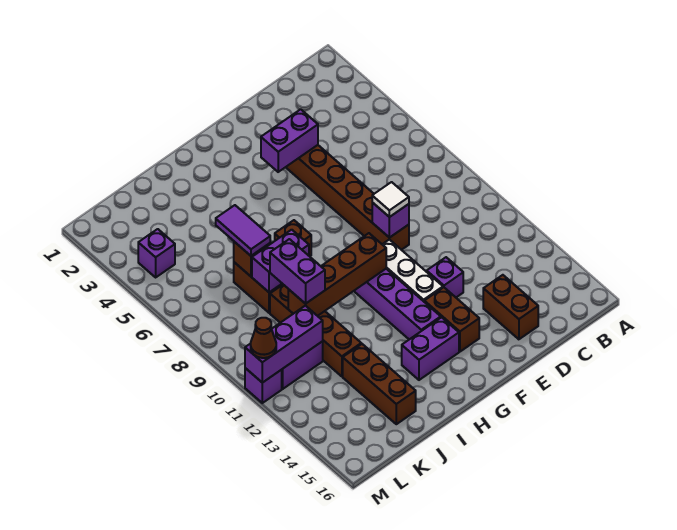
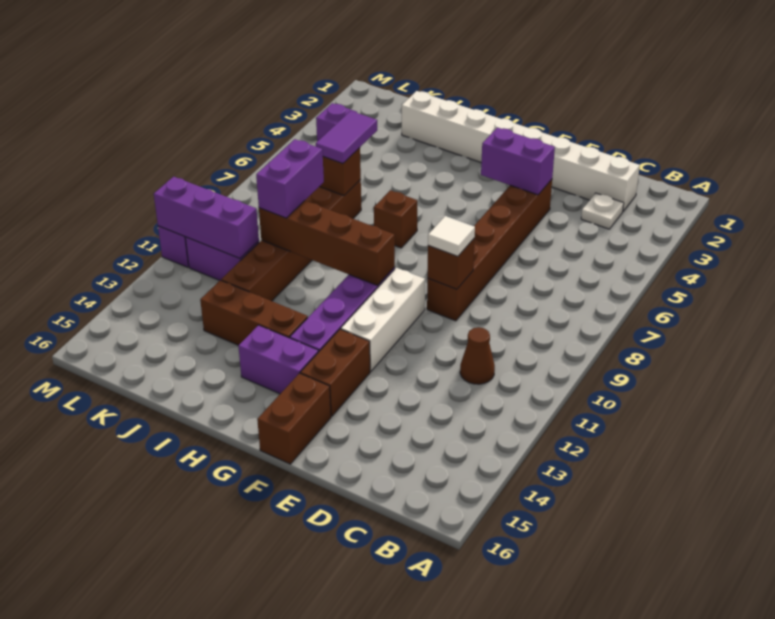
none -> white brick C2:J2 level 1
none -> white plate C3 level 1
brown brick D14:D15 level 1 -> brown brick F15:F16 level 1
purple brick E9 level 2 -> brown brick E9 level 2
purple brick E12 level 1 -> none
purple brick I8:J8 level 2 -> none
brown brick J13:J15 level 1 -> brown brick H13:J13 level 1
brown cone M11 level 3 -> brown cone C11 level 1

